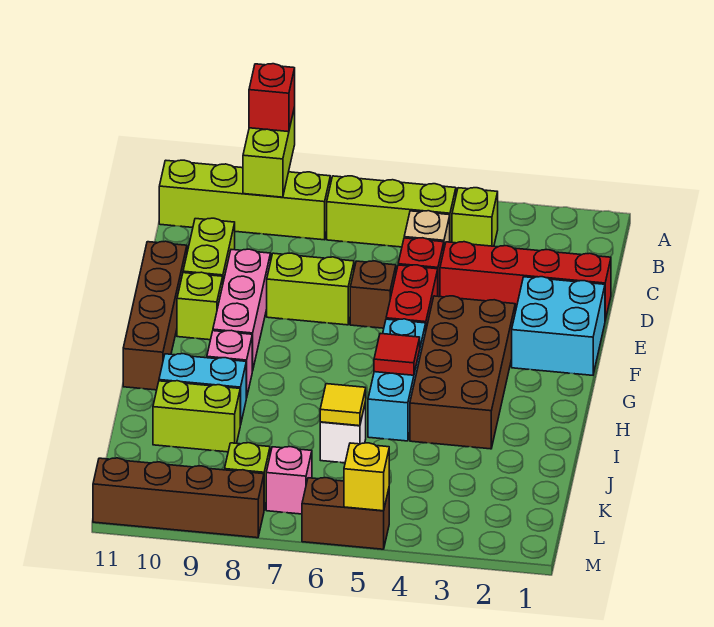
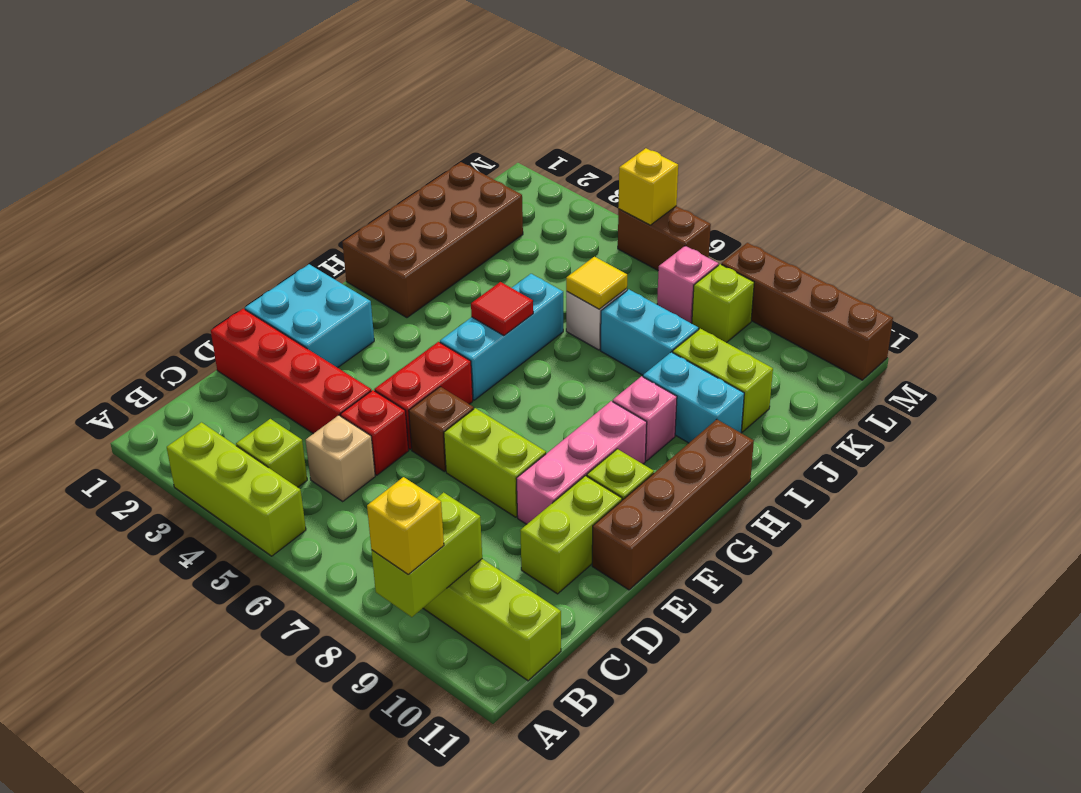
red brick A9 level 3 -> yellow brick A9 level 3
lime brick B5:B7 level 1 -> lime brick A3:A5 level 1
brown brick F3:I4 level 1 -> brown brick H1:K2 level 1
none -> cyan brick J7:J8 level 1

